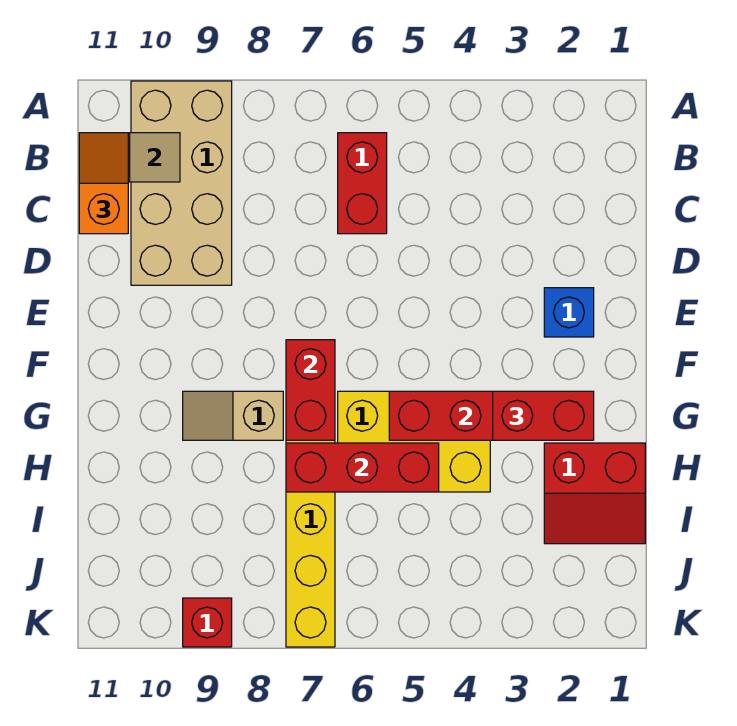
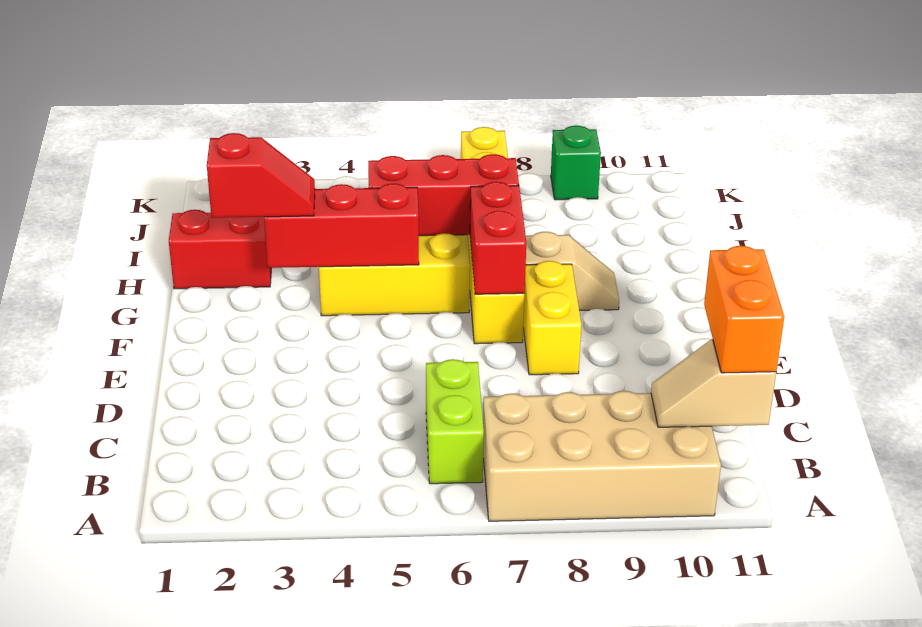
tan brick A9:D10 level 1 -> tan brick A7:B10 level 1
red brick B6:C6 level 1 -> lime brick B6:C6 level 1
orange slope B11:C11 level 3 top C -> orange brick B11:C11 level 3
blue brick E2 level 1 -> none
none -> yellow brick E8:F8 level 1
red brick G2:G3 level 3 -> red slope G2:G3 level 3 top 2
red brick K9 level 1 -> green brick K9 level 1

